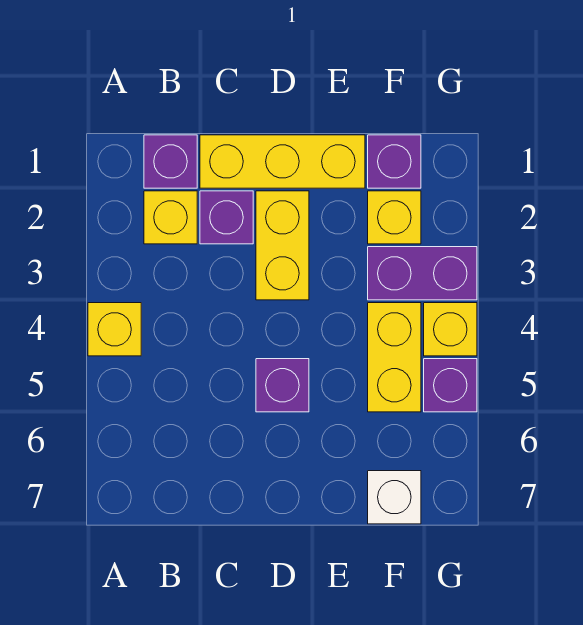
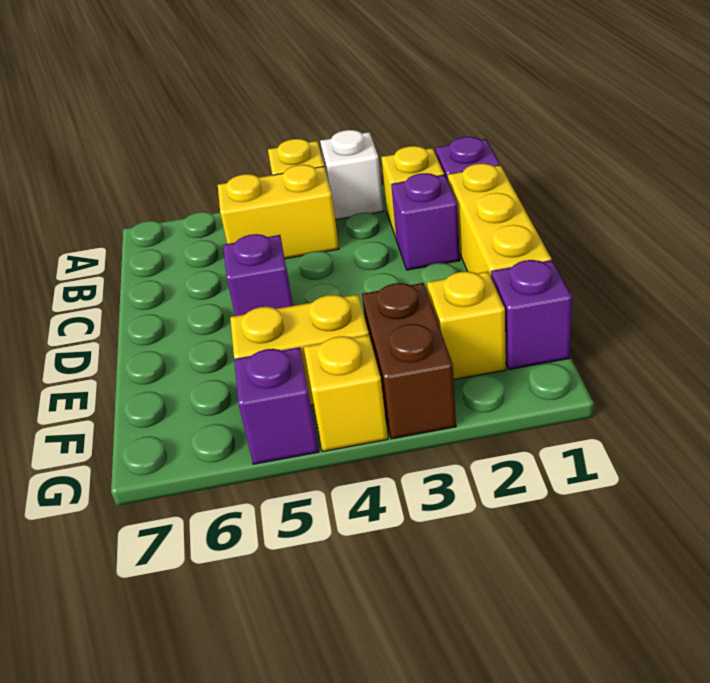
yellow brick D2:D3 level 1 -> yellow brick B4:B5 level 1
purple brick F3:G3 level 1 -> brown brick F3:G3 level 1
white brick F7 level 1 -> white brick A3 level 1

